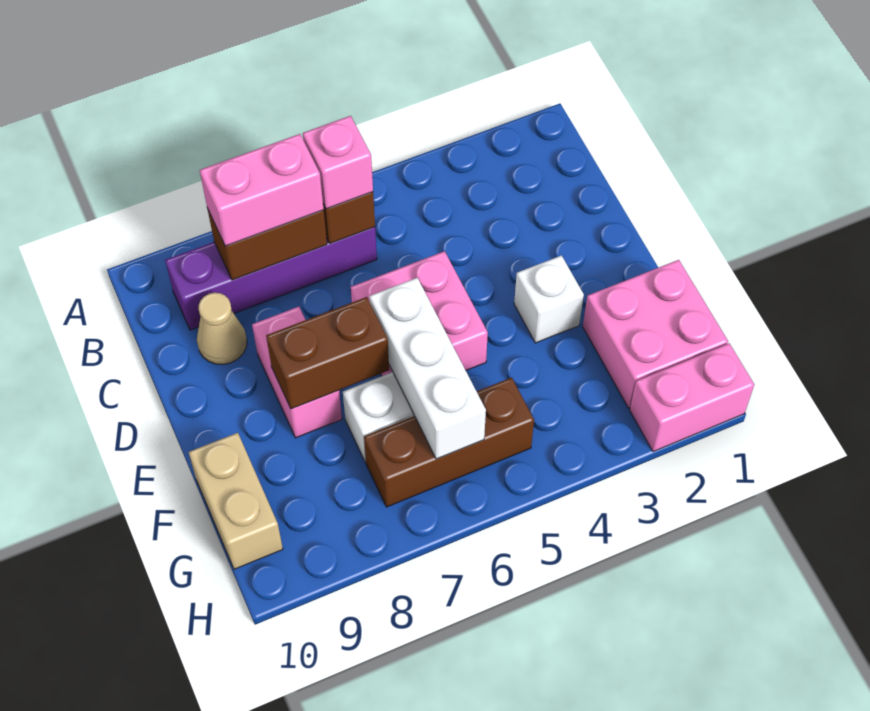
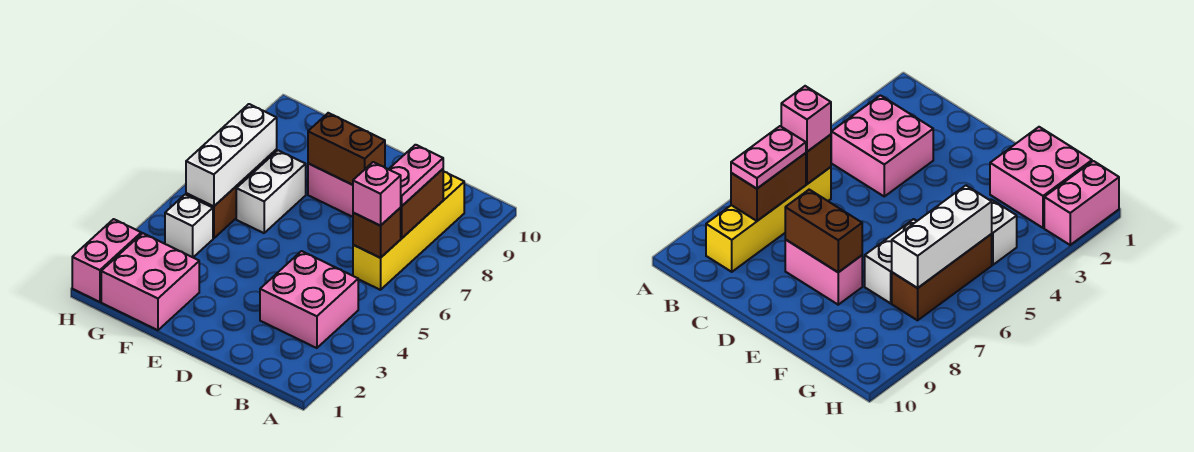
purple brick B6:B9 level 1 -> yellow brick B6:B9 level 1
pink brick B7:B8 level 3 -> pink plate B7:B8 level 3
tan cone C9 level 1 -> none
pink brick D5:E6 level 1 -> pink brick B3:C4 level 1
white brick E3 level 1 -> white brick G4 level 1
white brick E6:G6 level 2 -> white brick G5:G7 level 2
brown brick E7:E8 level 2 -> brown brick D8:E8 level 2
tan brick F10:G10 level 1 -> none

